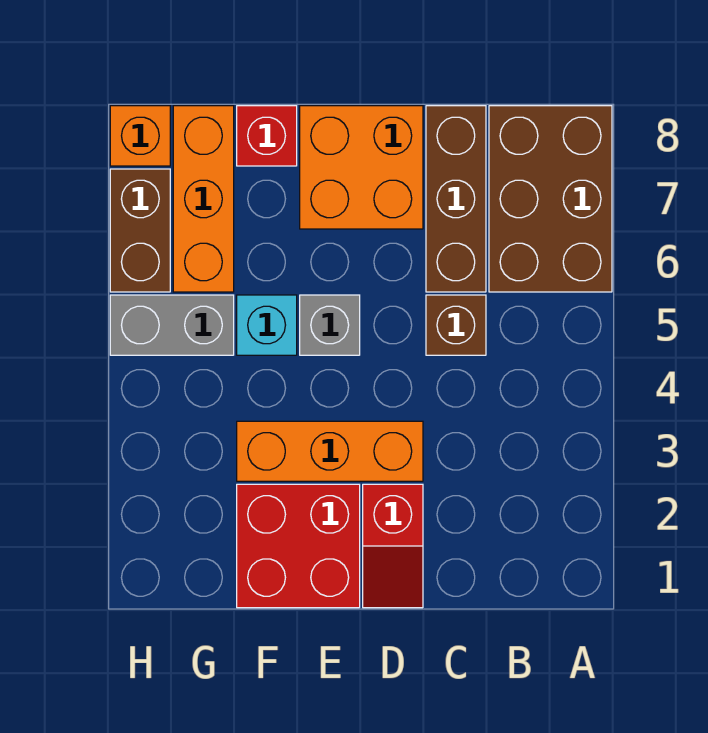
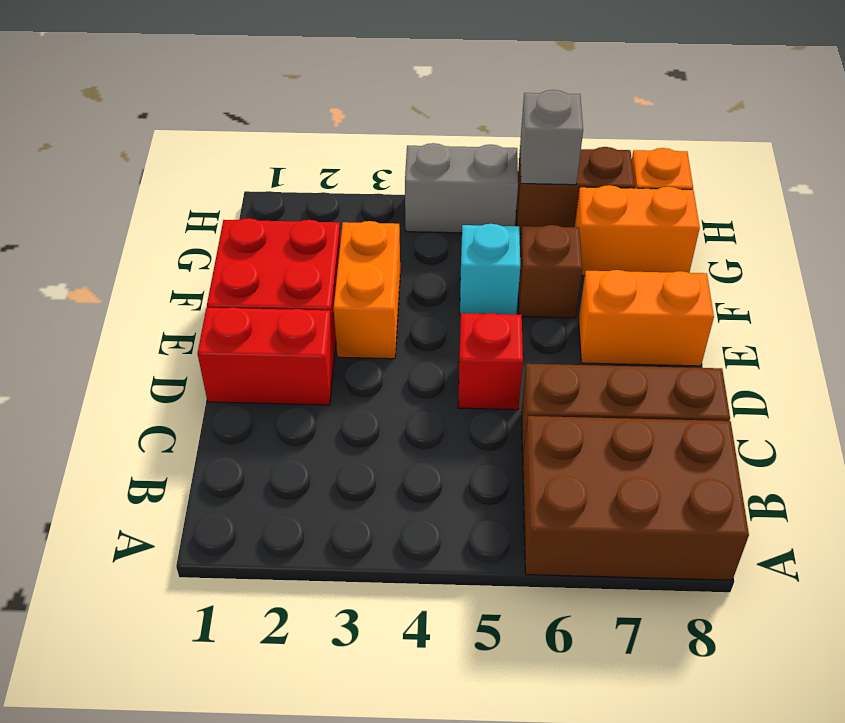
brown brick C5 level 1 -> brown brick F6 level 1
red slope D1:D2 level 1 top 2 -> red brick D1:D2 level 1
orange brick D3:F3 level 1 -> orange brick E3:F3 level 1
orange brick D7:E8 level 1 -> orange brick E7:E8 level 1
grey brick E5 level 1 -> grey brick H6 level 2
red brick F8 level 1 -> red brick D5 level 1
grey brick G5:H5 level 1 -> grey brick H4:H5 level 1
orange brick G6:G8 level 1 -> orange brick G7:G8 level 1

